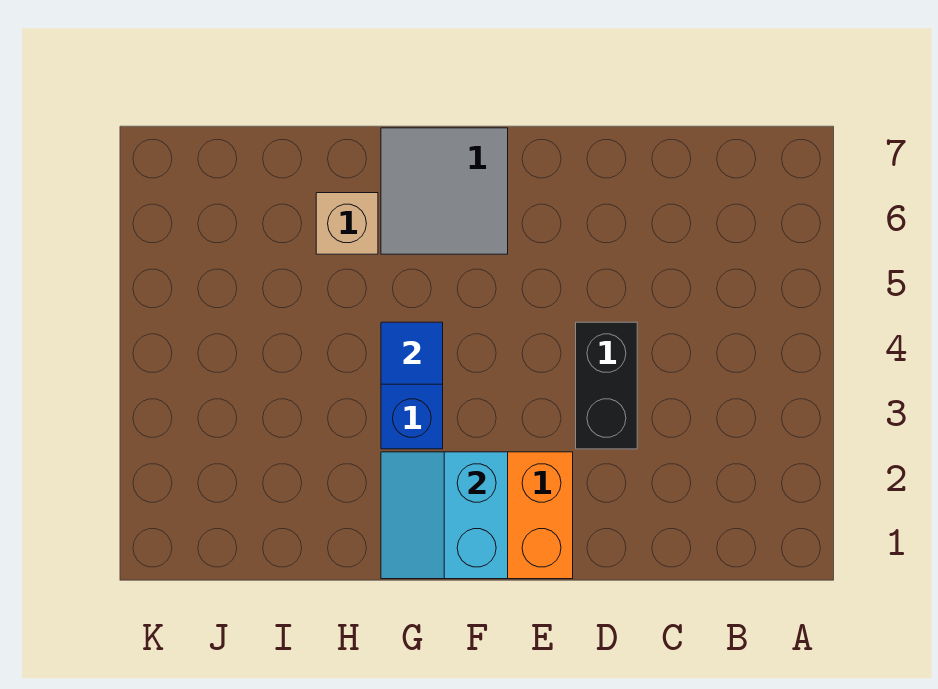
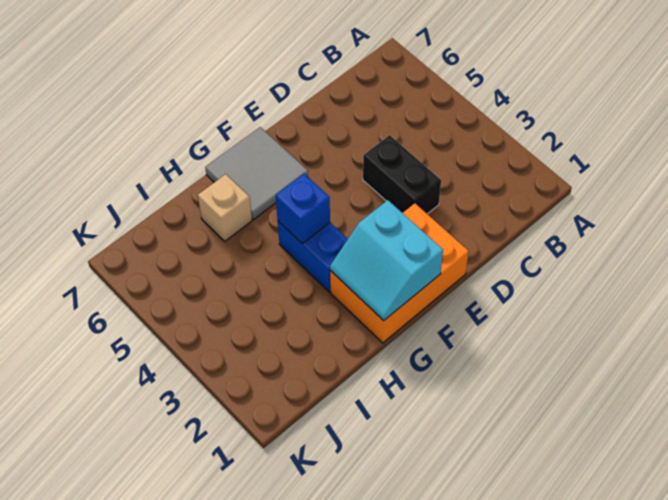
blue tile G4 level 2 -> blue brick G4 level 2

